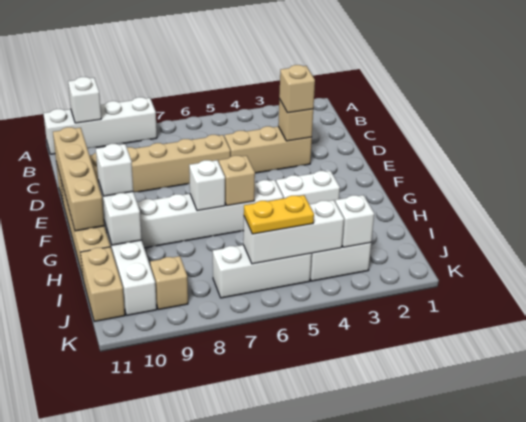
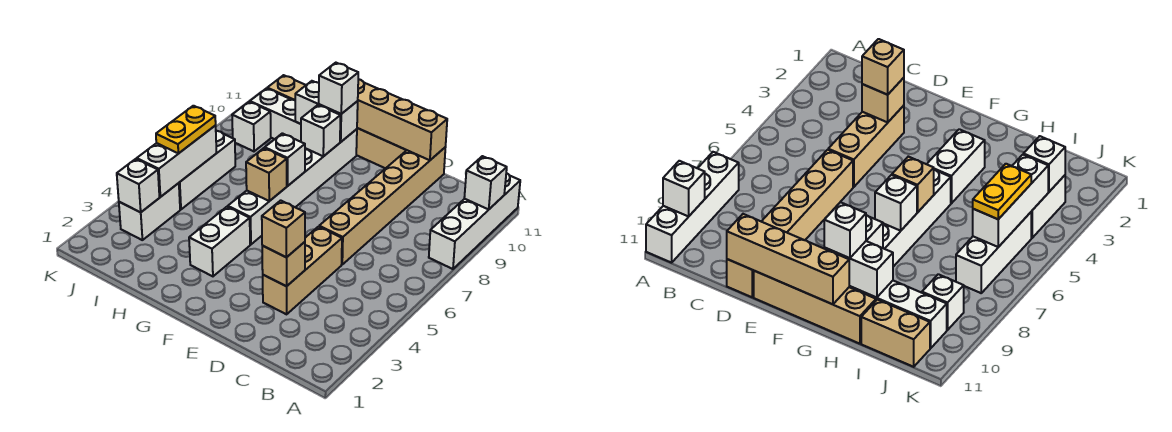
none -> white brick G9 level 2
tan brick J9 level 1 -> white brick J9 level 1

